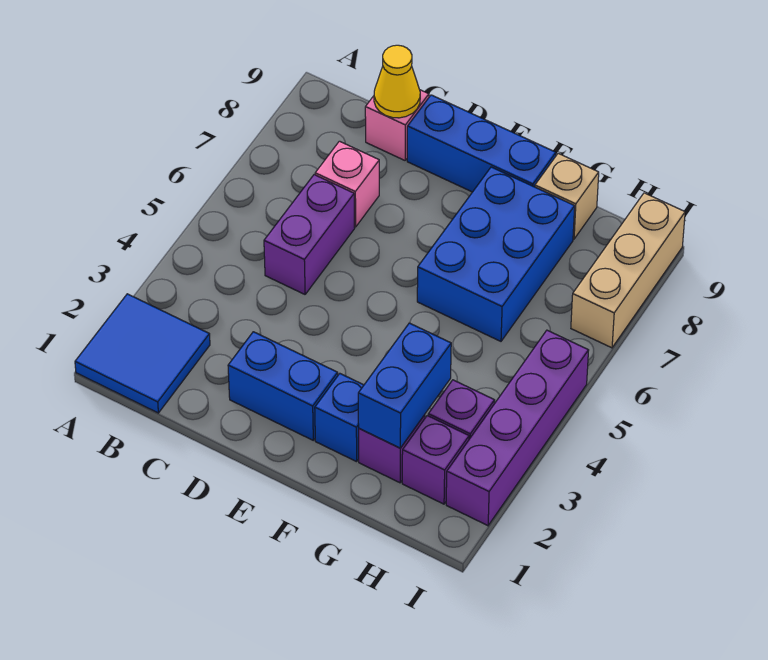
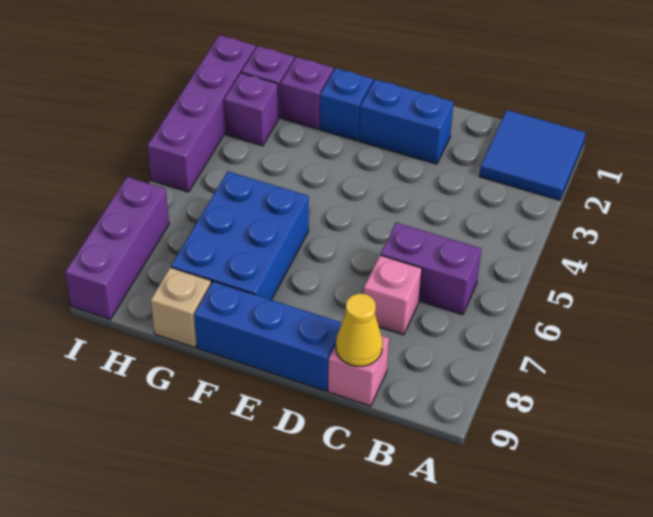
purple brick C5:C6 level 1 -> purple brick B6:C6 level 1
blue brick G2:G3 level 2 -> none
tan brick I7:I9 level 1 -> purple brick I7:I9 level 1

